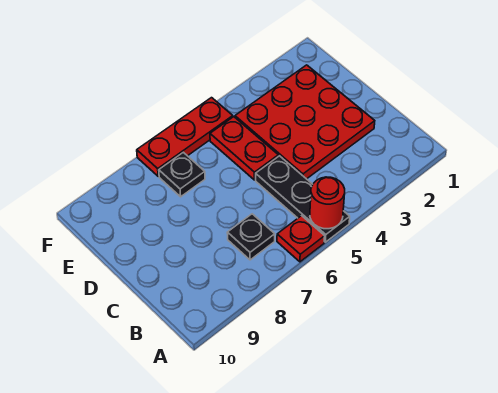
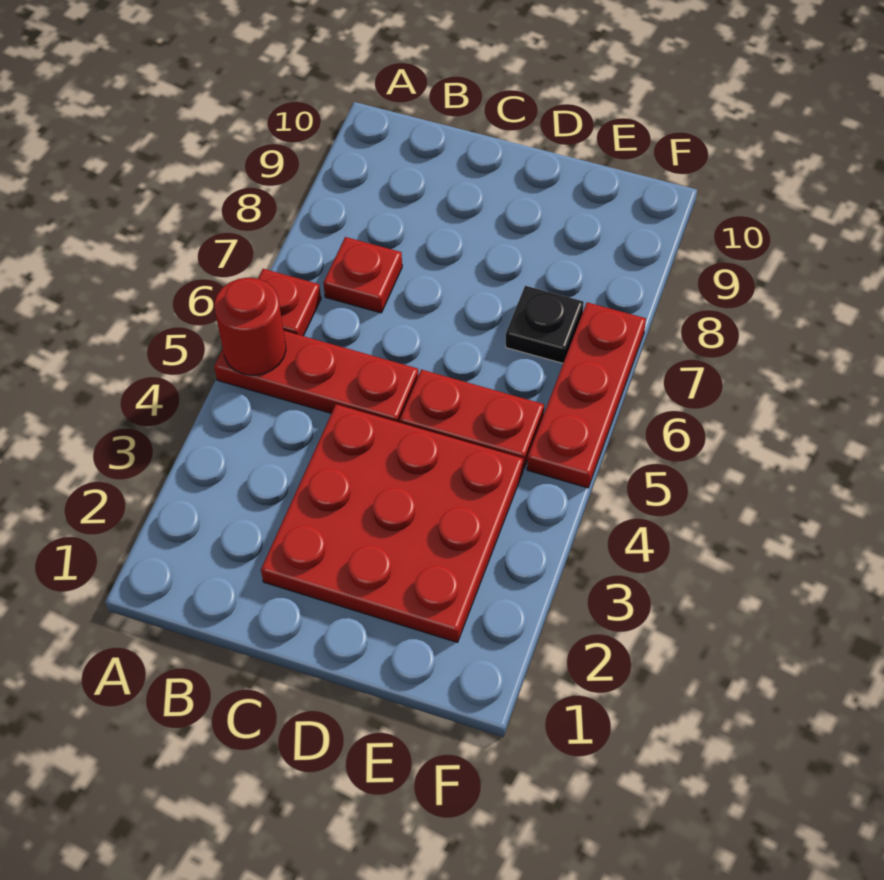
black plate A5:C5 level 1 -> red plate A5:C5 level 1
black plate B7 level 1 -> red plate B7 level 1

